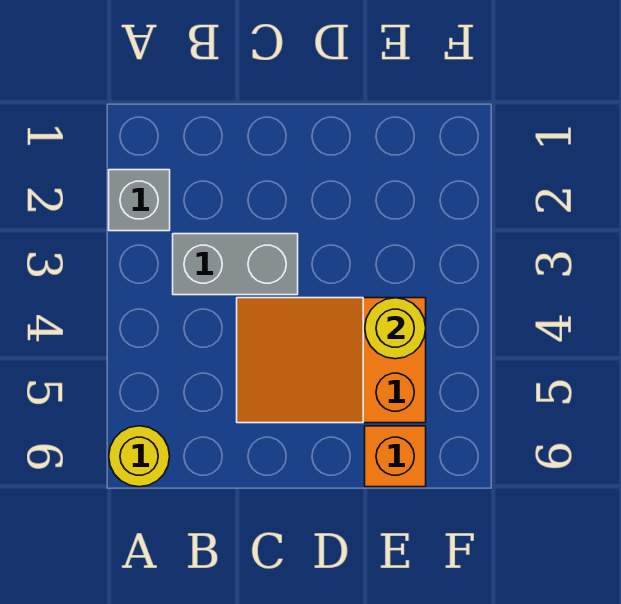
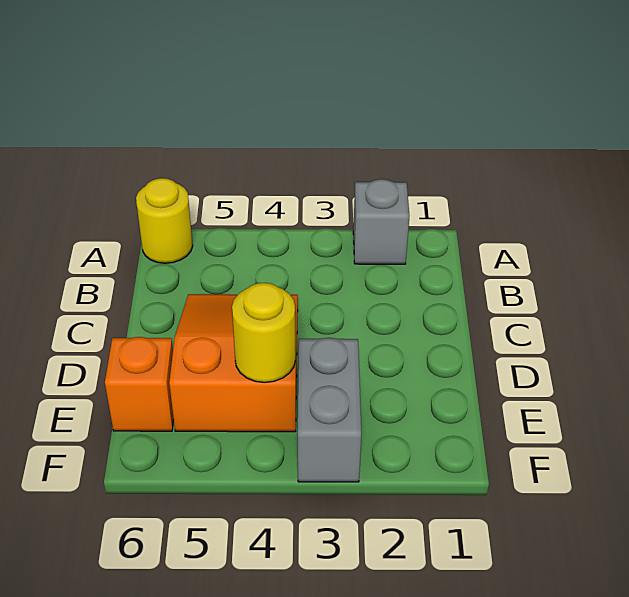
grey brick B3:C3 level 1 -> grey brick E3:F3 level 1

